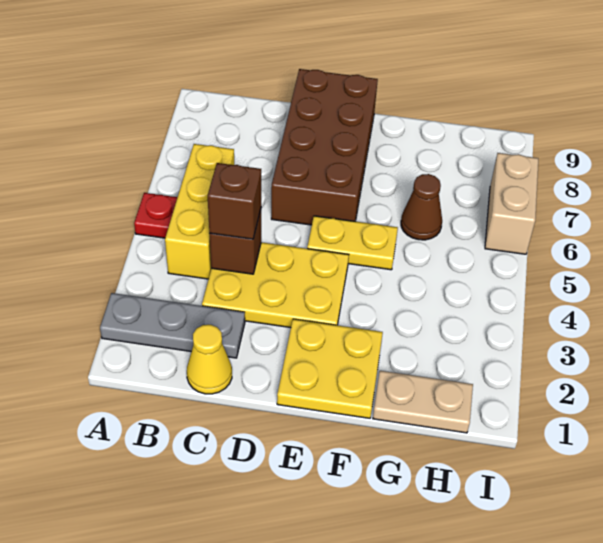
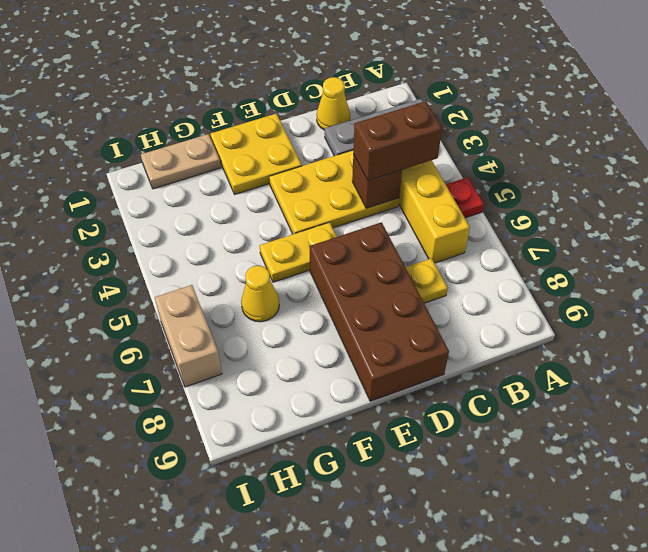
brown brick C4 level 3 -> brown brick B4:C4 level 3
none -> yellow plate C7 level 1
brown cone G6 level 1 -> yellow cone G6 level 1

